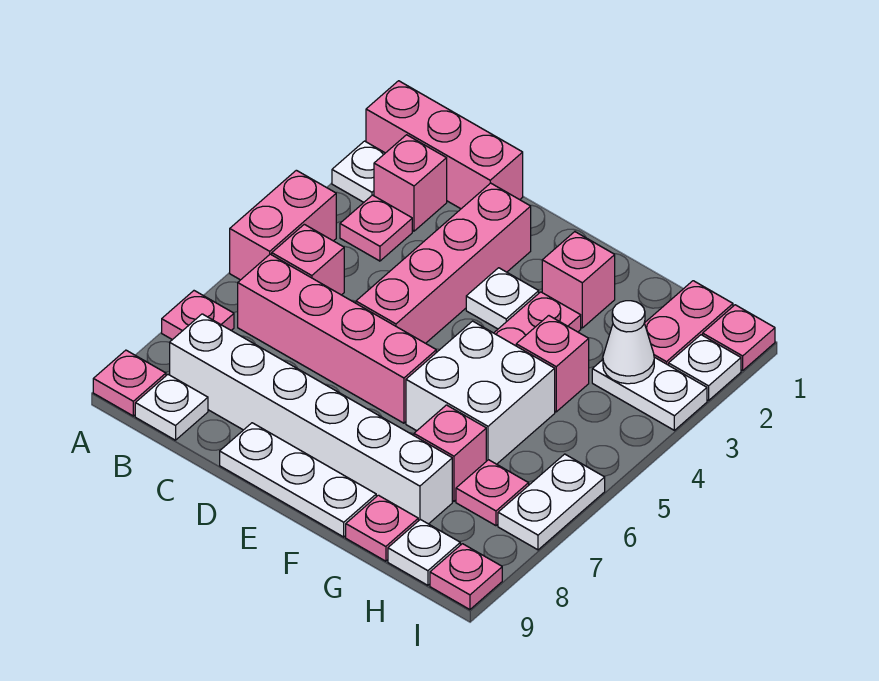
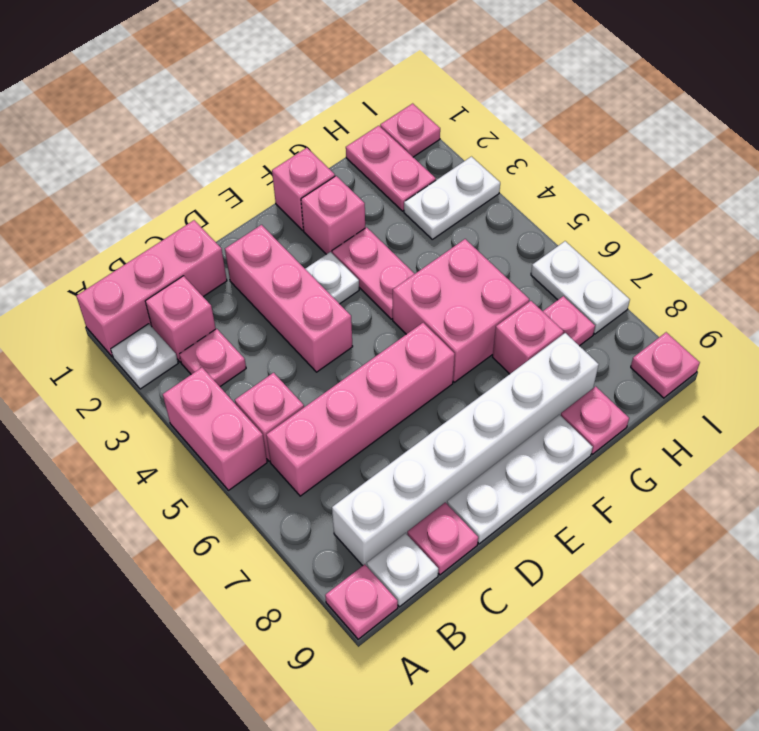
pink plate A7 level 1 -> pink plate C9 level 1
pink brick D2:D5 level 1 -> pink brick D2:D4 level 1
white brick F5:G6 level 1 -> pink brick F5:G6 level 1
pink brick G4 level 1 -> pink brick F1 level 1
white cone H3 level 2 -> none
white plate H9 level 1 -> none
white plate I2 level 1 -> none

